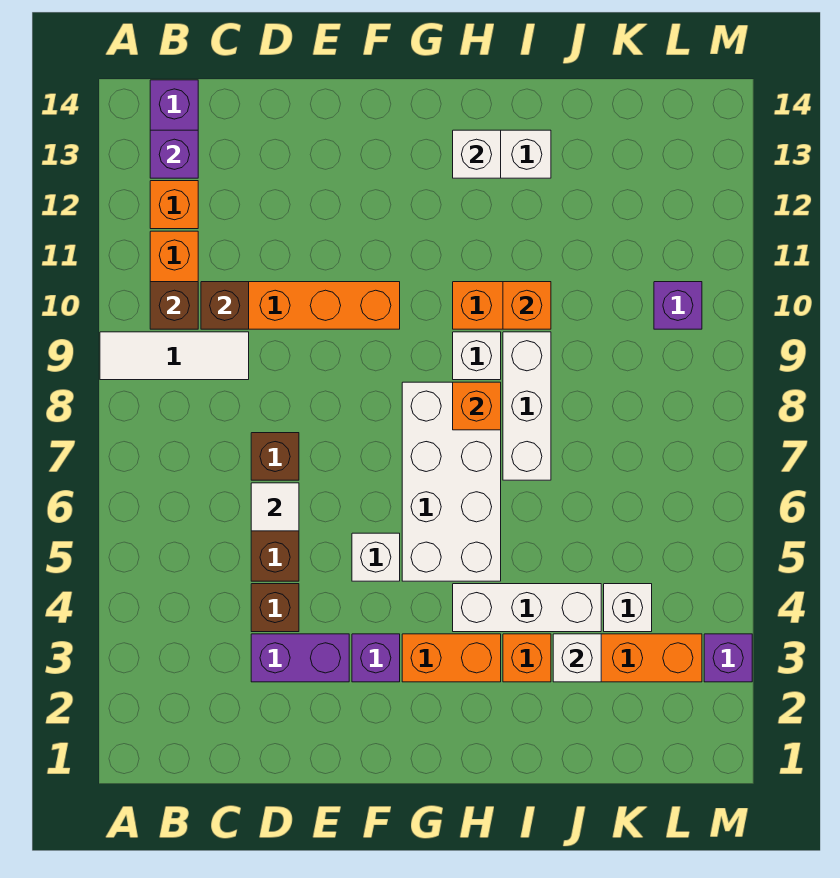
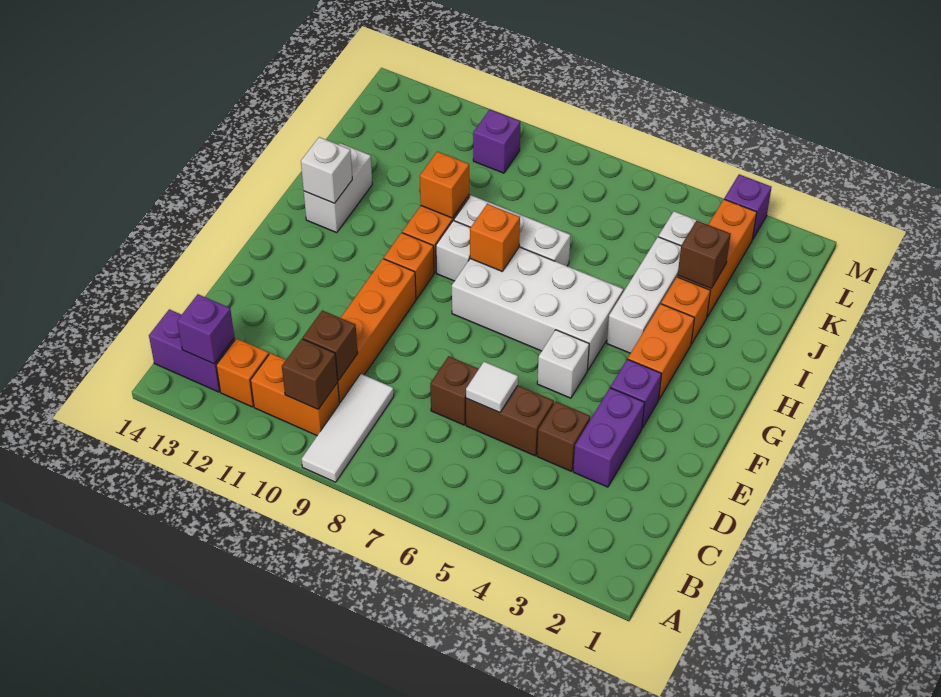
none -> orange brick G10 level 1
white brick J3 level 2 -> brown brick J3 level 2

